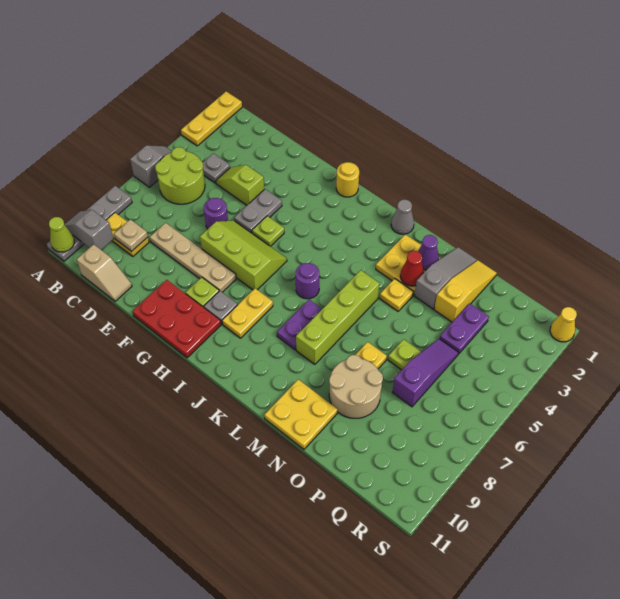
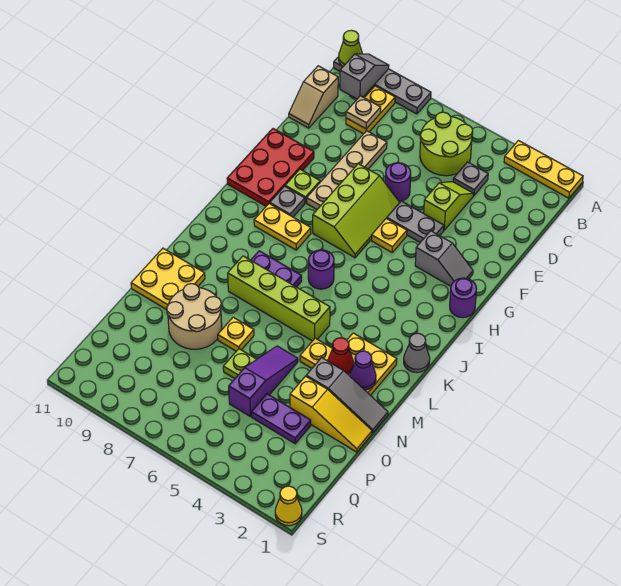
grey slope A5:A6 level 1 top 6 -> grey slope G2:G3 level 1 top 3
lime plate G5 level 1 -> yellow plate G5 level 1
yellow round brick H1 level 1 -> purple round brick H1 level 1
purple slope P5:P7 level 1 top 7 -> purple slope N5:P5 level 1 top P

